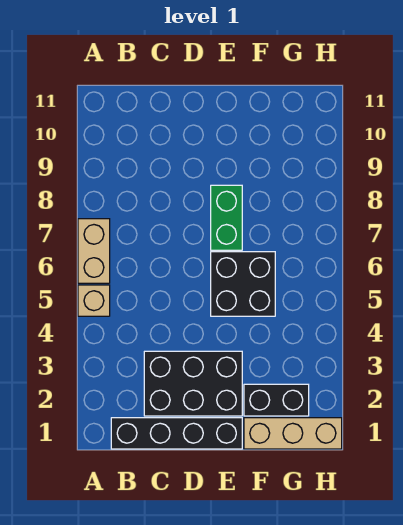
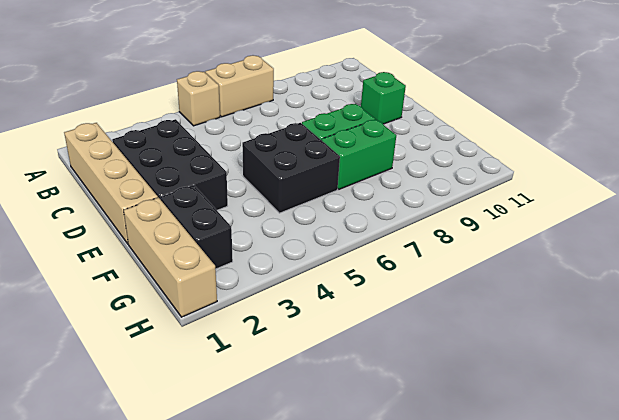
black brick B1:E1 level 1 -> tan brick B1:E1 level 1
none -> green brick D10 level 1
none -> green brick F7:F8 level 1

